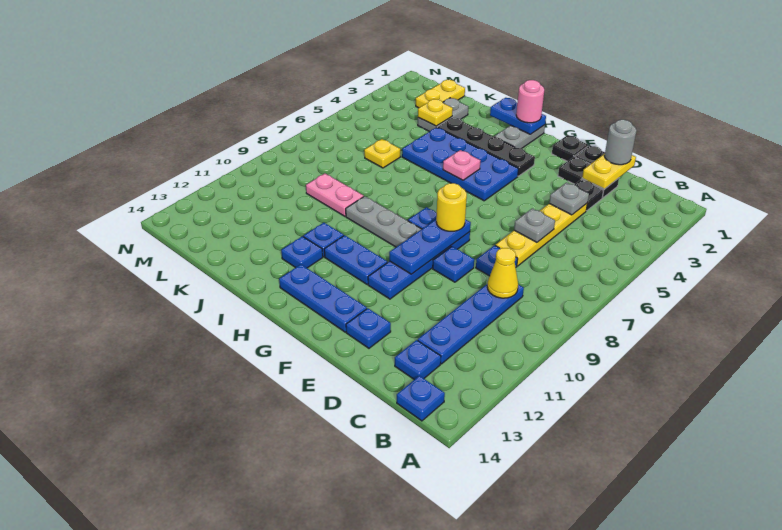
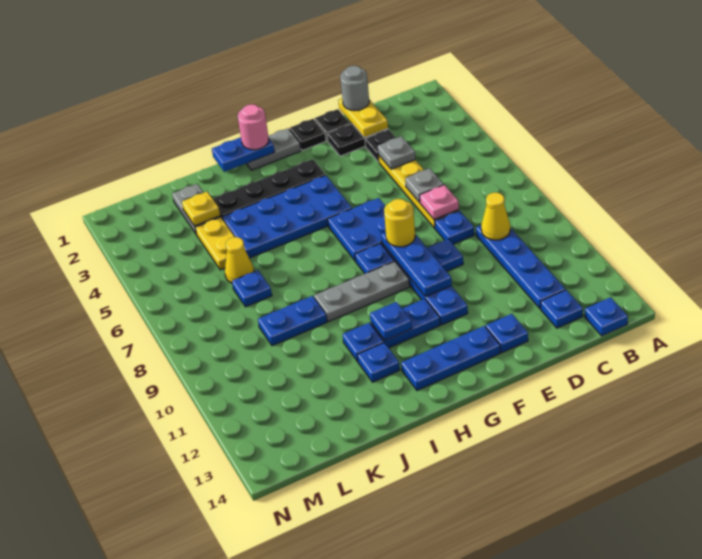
none -> blue plate F6:G7 level 1
grey plate H1:H2 level 1 -> grey plate G1:H1 level 1
pink plate H5 level 2 -> pink plate D7 level 2
none -> blue plate H11 level 2
pink plate J9:K9 level 1 -> blue plate J9:K9 level 1
yellow plate K6 level 1 -> yellow cone K6 level 1
none -> blue plate K7 level 1
yellow plate L1:L2 level 1 -> yellow plate K4:K5 level 1

